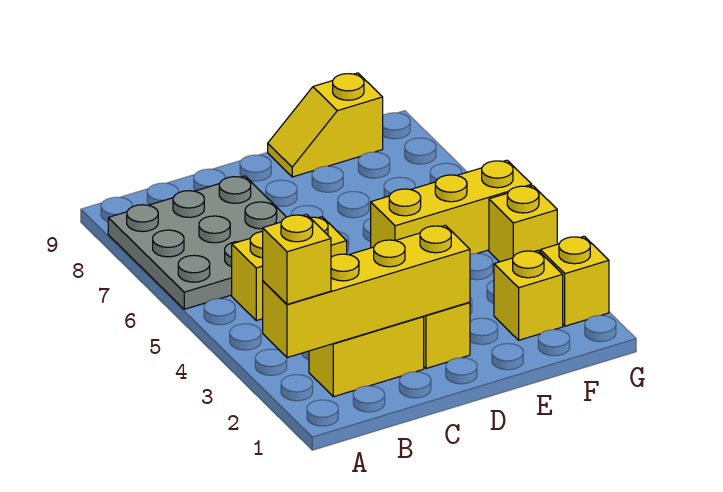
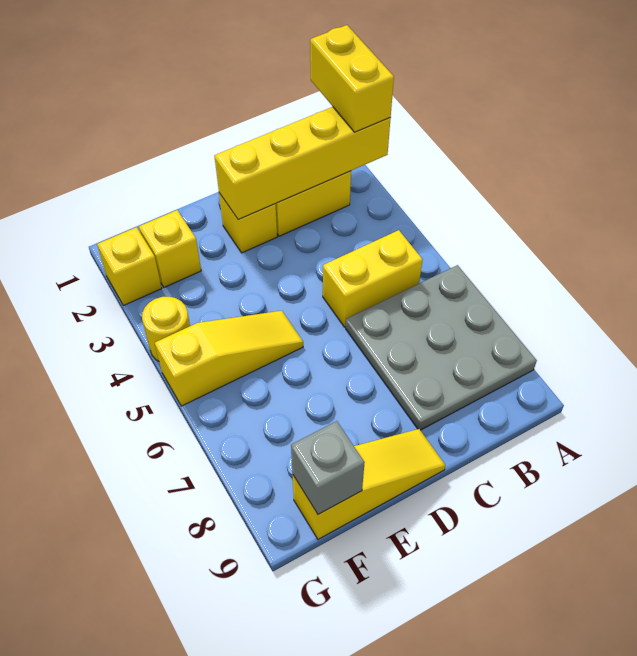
yellow brick A2 level 3 -> yellow brick A1:A2 level 3
yellow brick E5:G5 level 1 -> yellow slope E5:G5 level 1 top G
yellow slope E9:F9 level 1 top F -> yellow slope D9:F9 level 1 top F
none -> grey brick F9 level 2
yellow brick G4 level 1 -> yellow round brick G4 level 1

